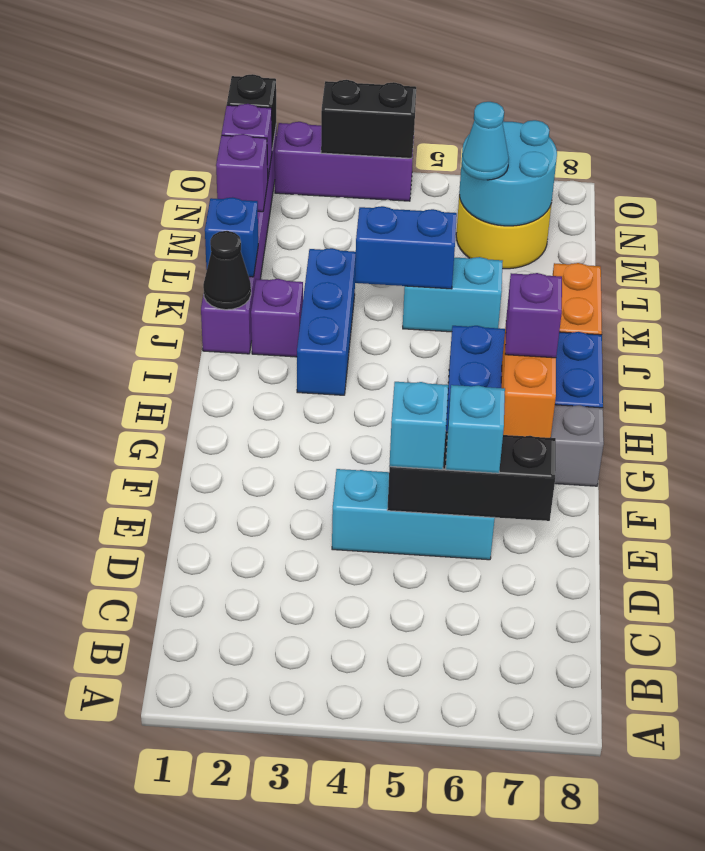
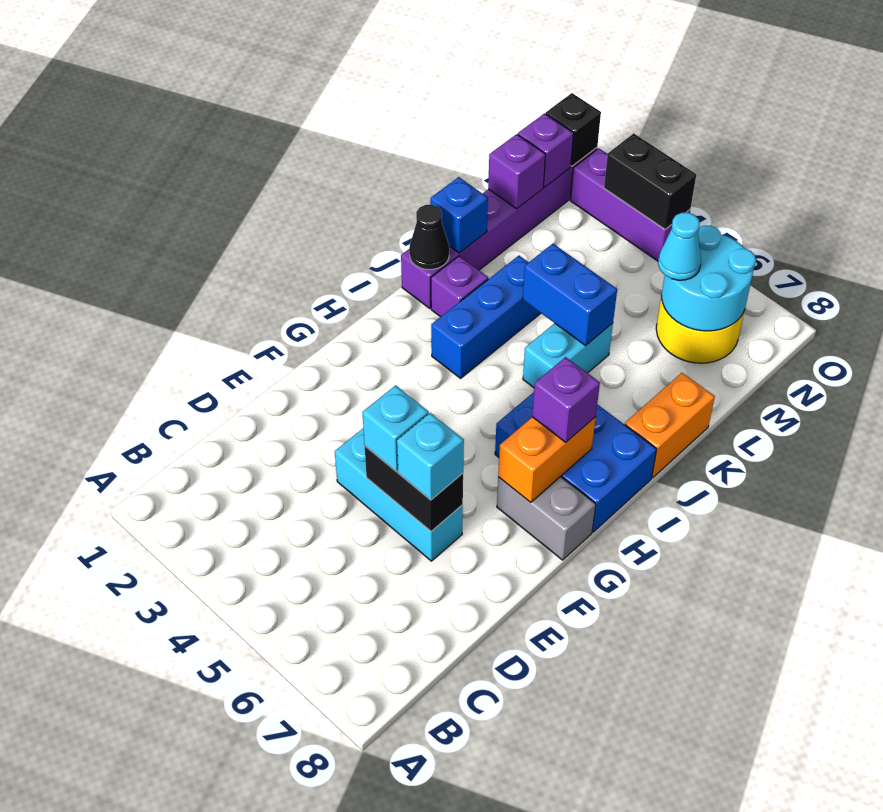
black brick E5:E7 level 2 -> black brick E5:E6 level 2
cyan brick K5:K6 level 1 -> cyan brick J5:K5 level 1

